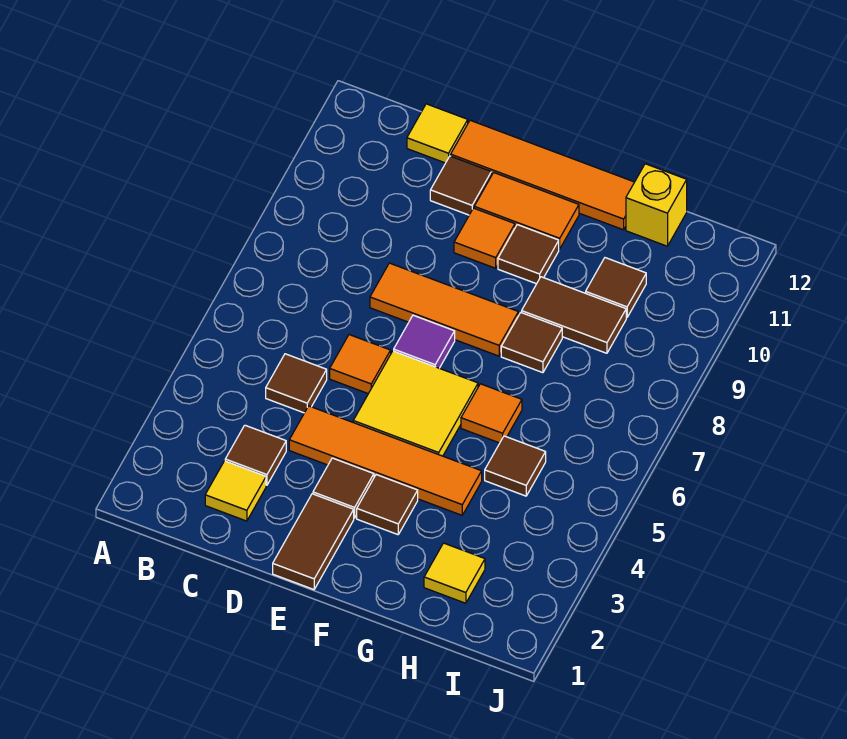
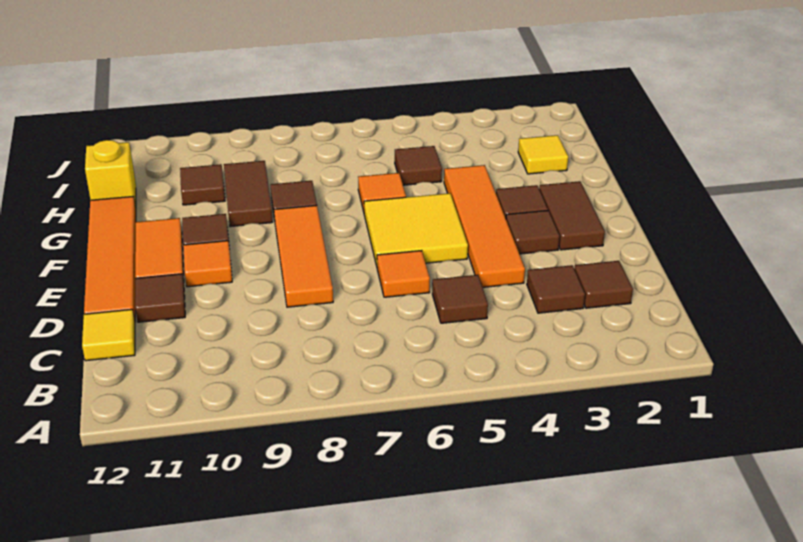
yellow tile C2 level 1 -> brown tile C2 level 1
brown tile E1:E2 level 1 -> brown tile E2:F2 level 1
purple tile E7 level 1 -> none

